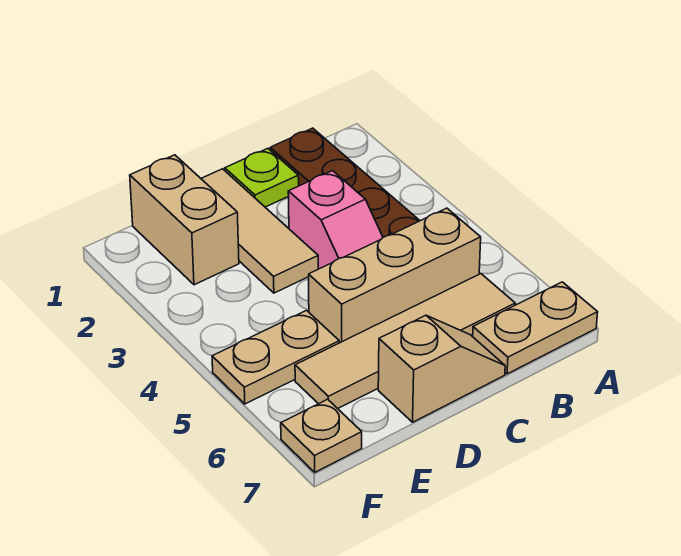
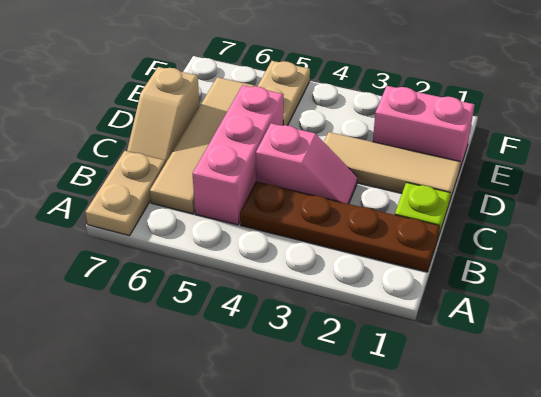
tan brick B5:D5 level 1 -> pink brick B5:D5 level 1
pink slope C3:C4 level 1 top 3 -> pink slope C3:C4 level 1 top 4
tan brick E1:E2 level 1 -> pink brick E1:E2 level 1
tan plate F7 level 1 -> none

